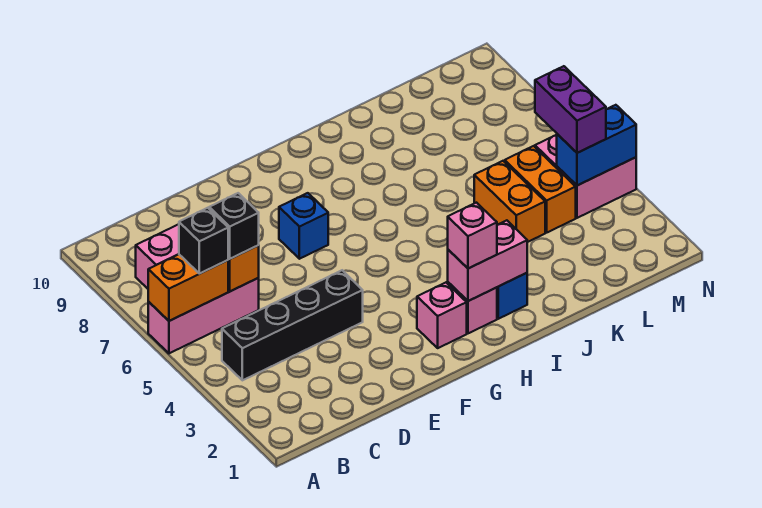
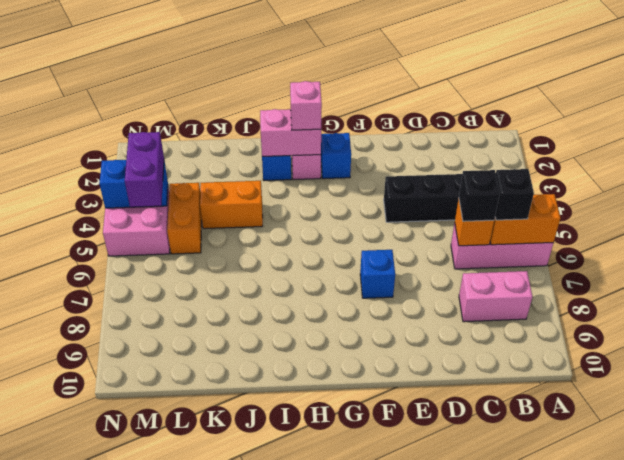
pink brick G2 level 1 -> blue brick G2 level 1
orange brick K4:K5 level 1 -> orange brick J4:K4 level 1

